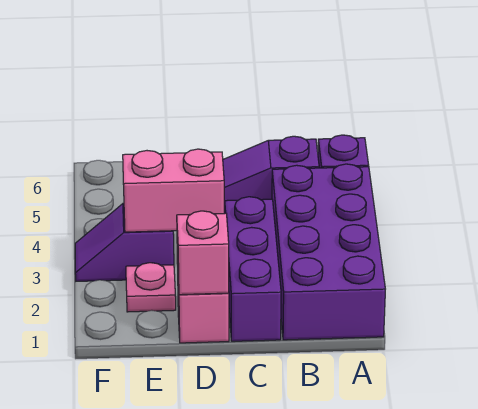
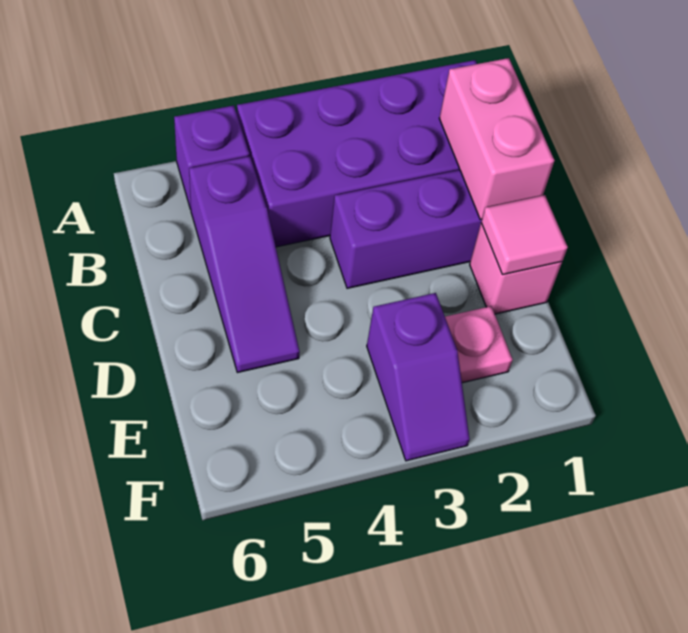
pink brick D1 level 2 -> pink tile D1 level 2
pink brick D3:E3 level 2 -> pink brick B1:C1 level 2

